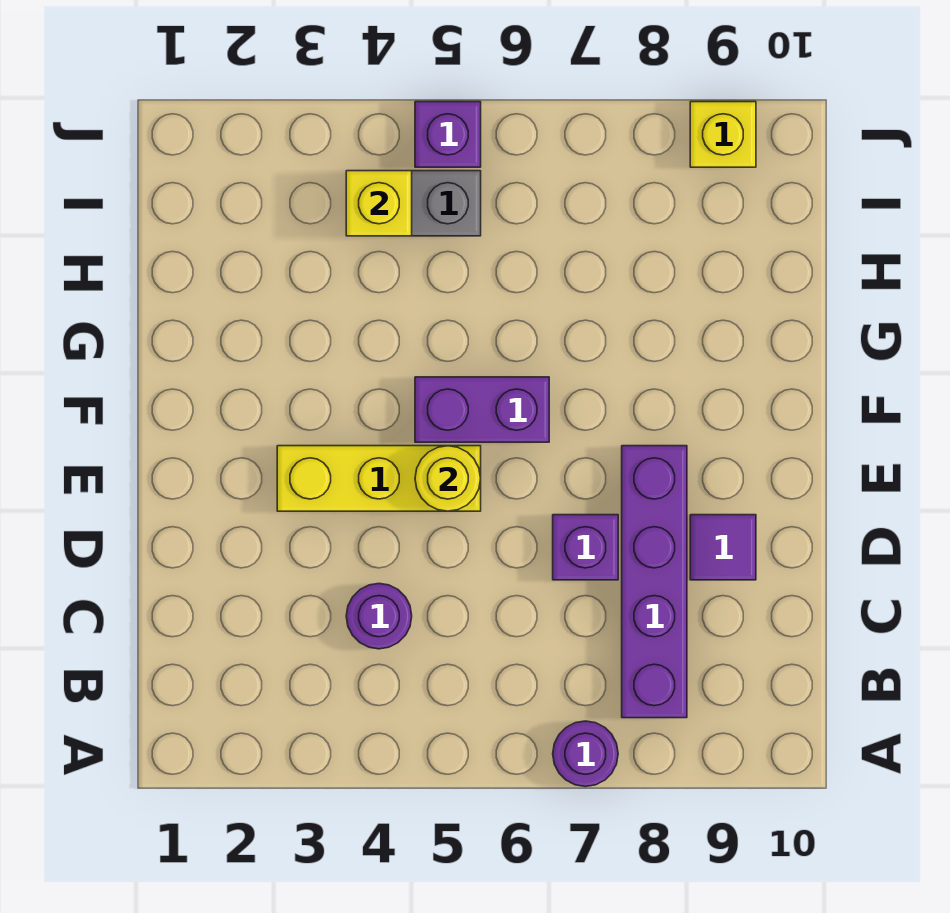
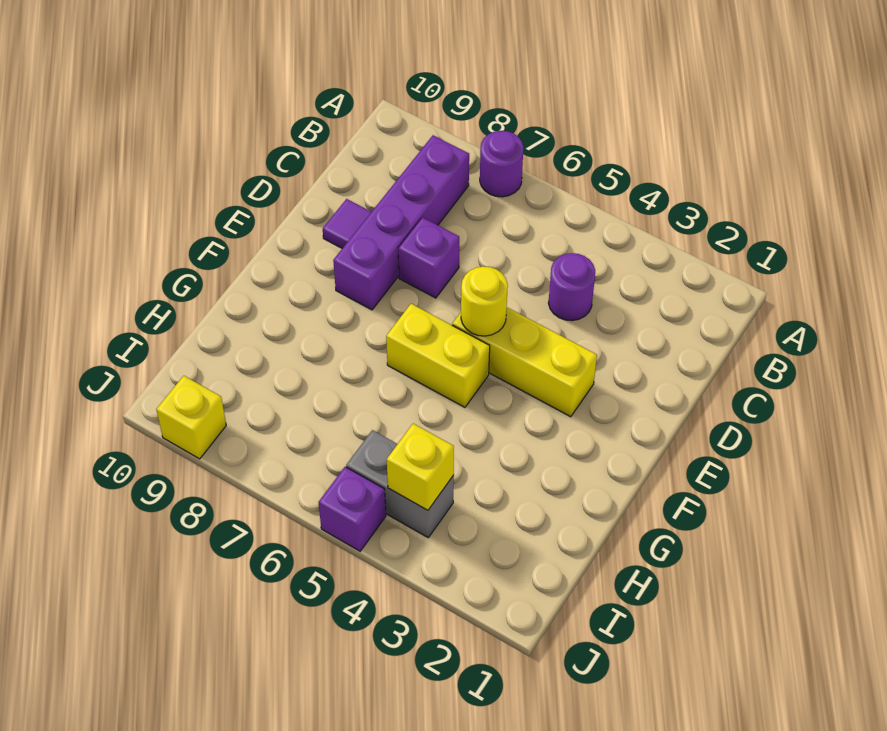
purple brick F5:F6 level 1 -> yellow brick F5:F6 level 1

